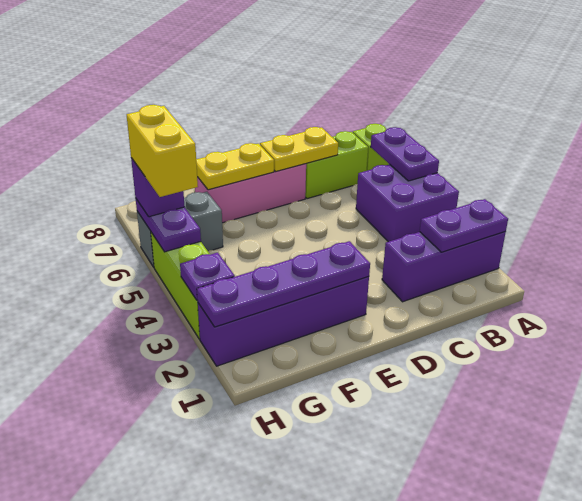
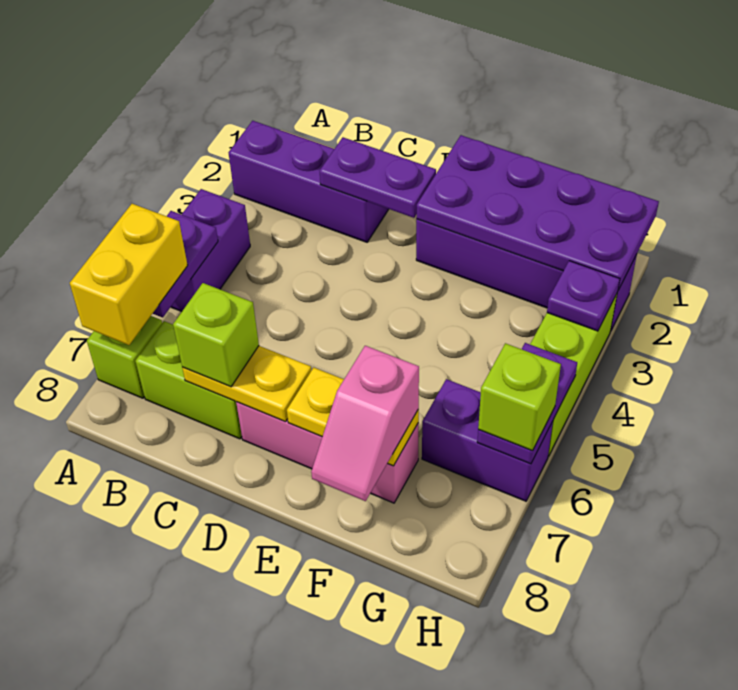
purple plate A2:B2 level 2 -> purple plate C2:D2 level 2
purple brick A4:B5 level 1 -> purple brick A4:A5 level 1
none -> lime brick C7 level 3
purple plate E2:H2 level 2 -> purple plate E1:H2 level 2
none -> pink slope F7:F8 level 3 top 7
grey brick G6:H6 level 1 -> purple brick G6:H6 level 1
yellow brick H5:H6 level 4 -> yellow brick A6:A7 level 3
purple brick H6 level 3 -> lime brick H6 level 3

